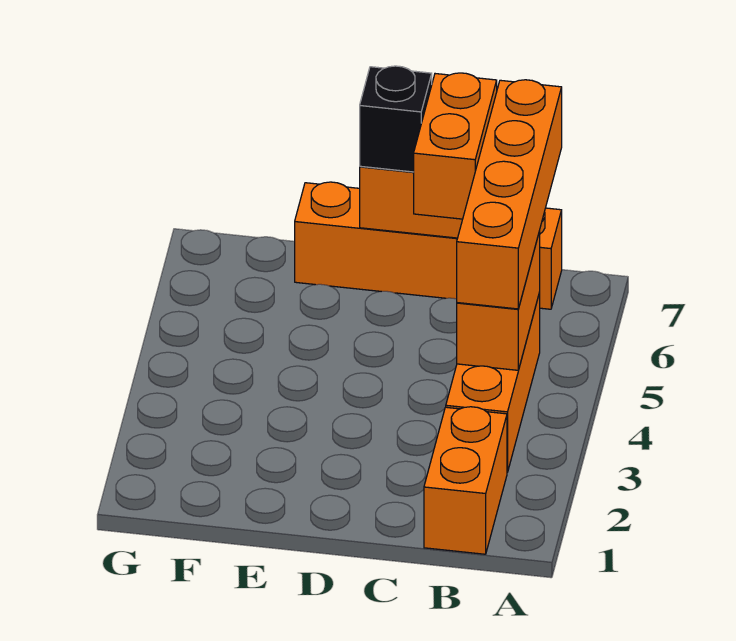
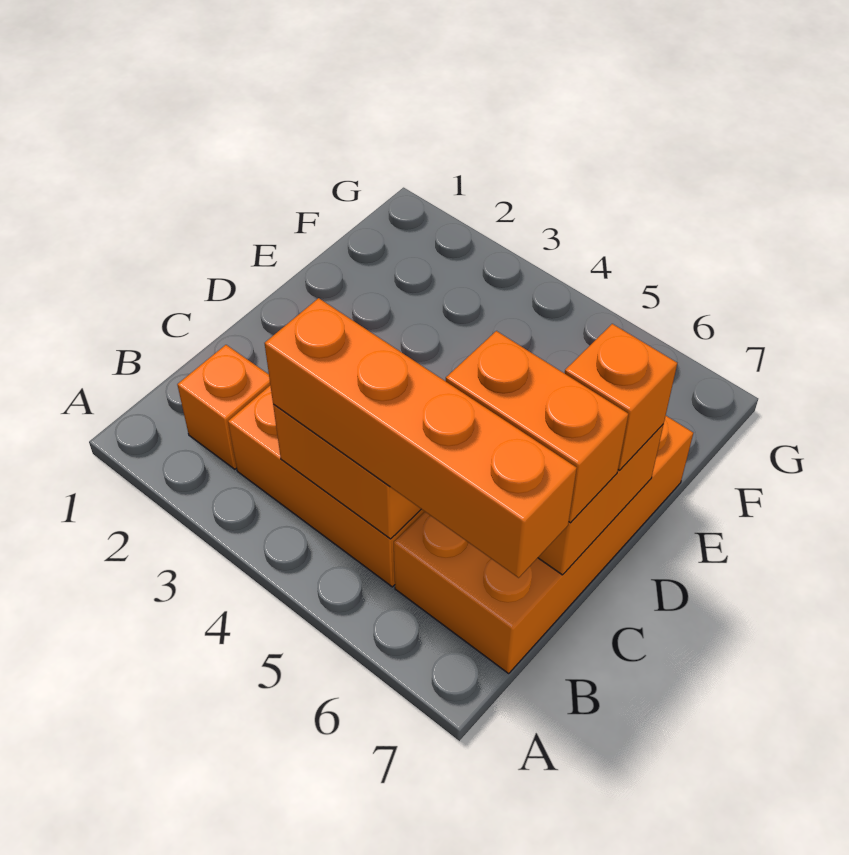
orange brick B1:B2 level 1 -> orange brick B2 level 1
orange brick B7:E7 level 1 -> orange brick B6:E7 level 1
black brick D7 level 3 -> orange brick D7 level 3

